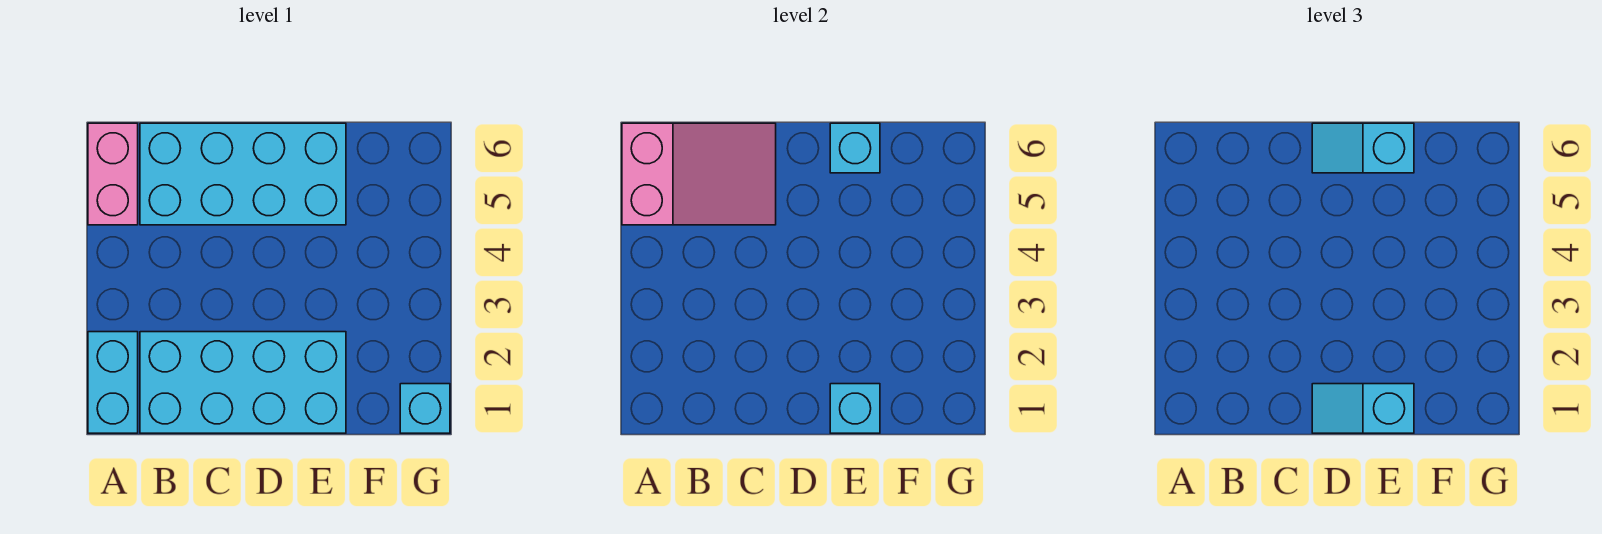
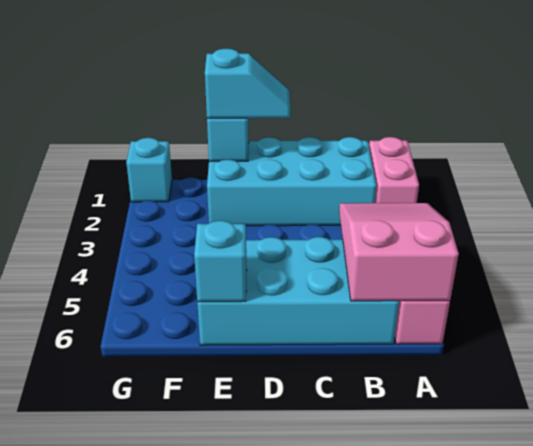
cyan brick A1:A2 level 1 -> pink brick A1:A2 level 1
pink slope A5:C6 level 2 top A -> pink slope A4:B6 level 2 top 6
cyan slope D6:E6 level 3 top E -> none

